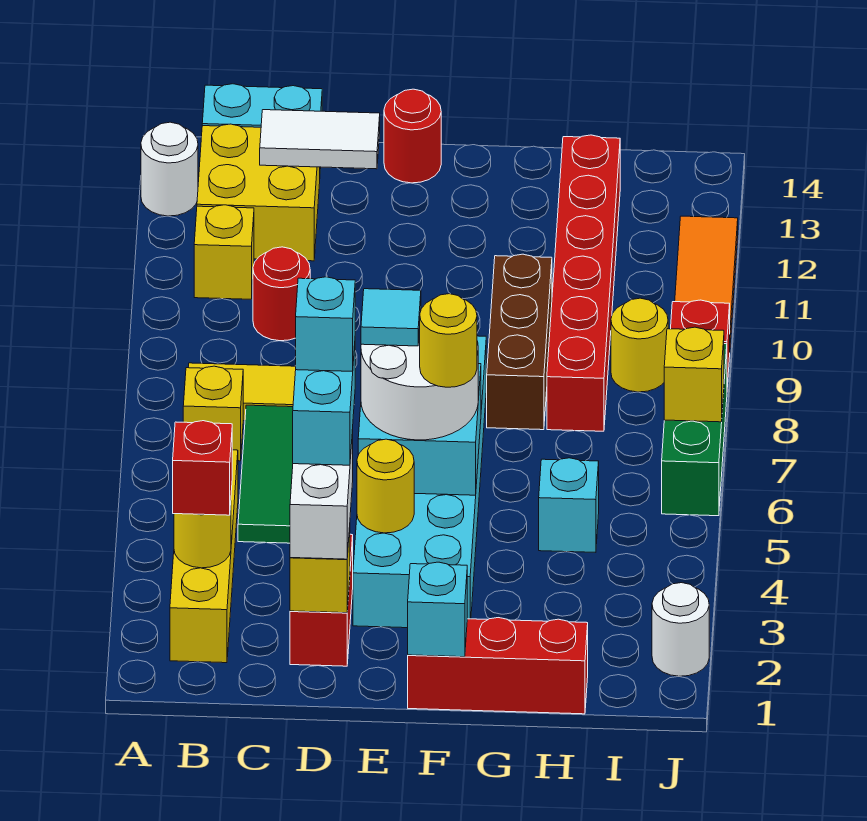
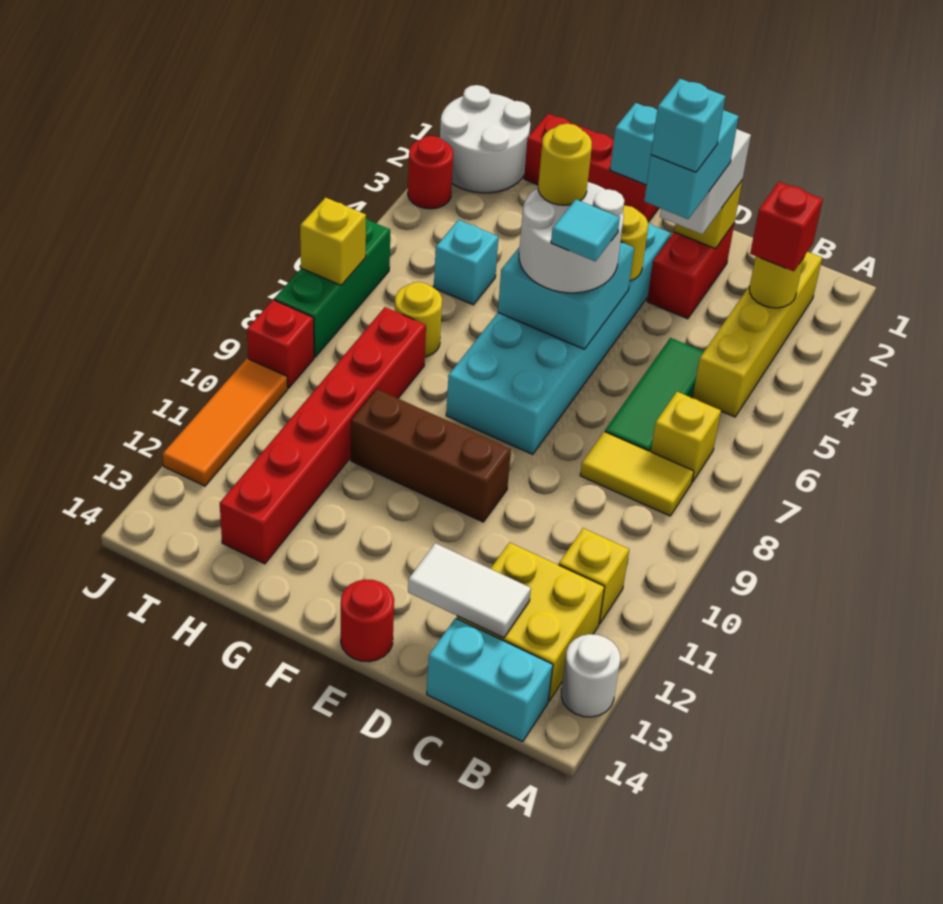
red round brick C10 level 1 -> red round brick J3 level 1
brown brick G8:G10 level 1 -> brown brick E10:G10 level 1
yellow round brick I9 level 1 -> yellow round brick H7 level 1
white round brick J2 level 1 -> white round brick I1:J2 level 1

